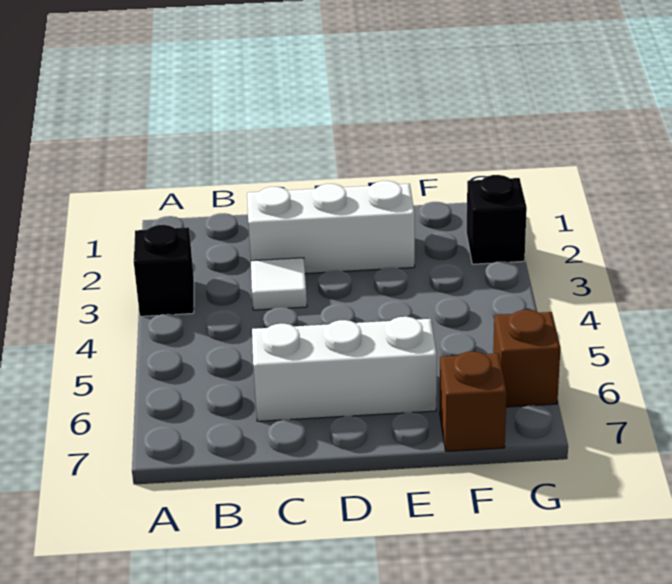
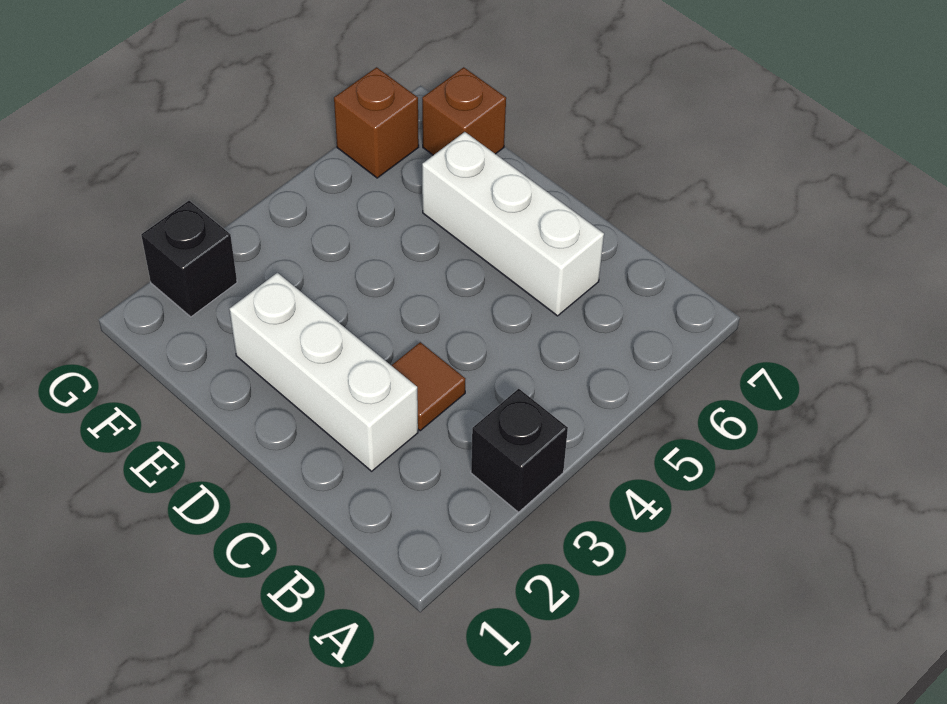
white tile C3 level 1 -> brown tile C3 level 1

